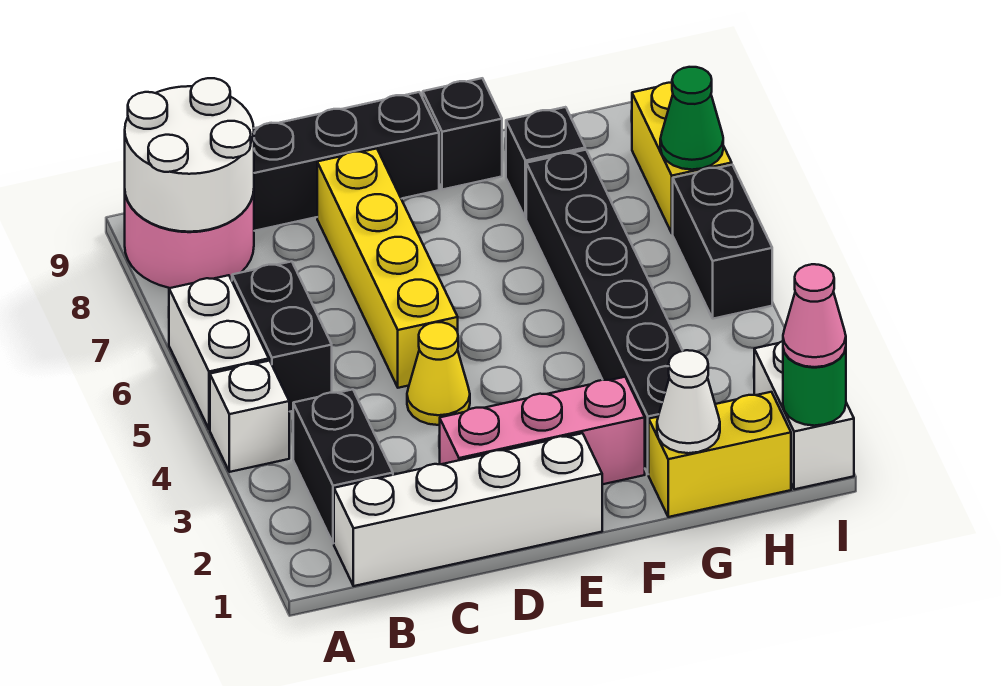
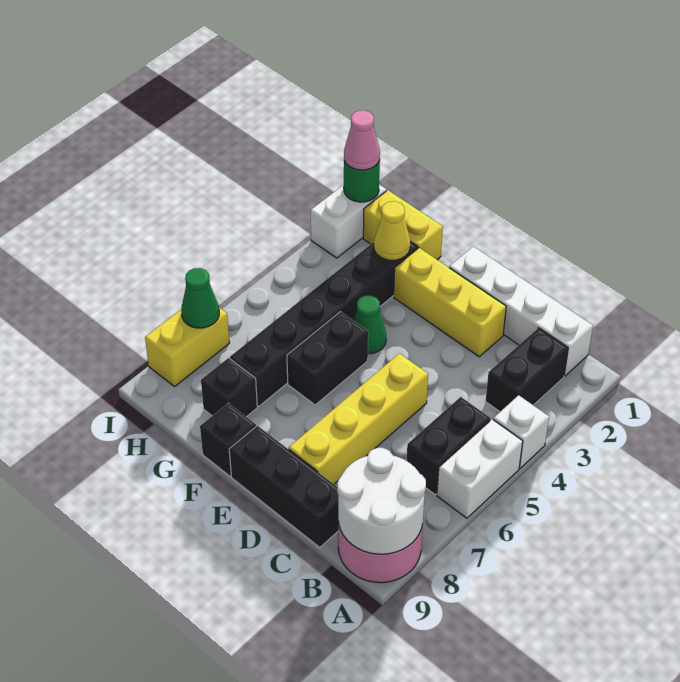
pink brick D2:F2 level 1 -> yellow brick D2:F2 level 1
yellow cone D4 level 1 -> yellow cone G2 level 2
none -> green cone F4 level 1
white cone G1 level 2 -> none
black brick I5:I6 level 1 -> black brick F5:F6 level 1

